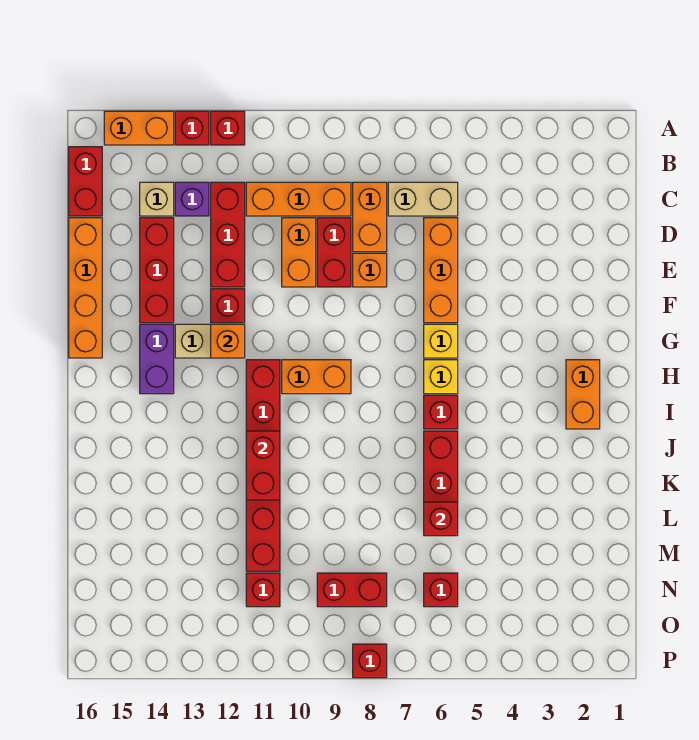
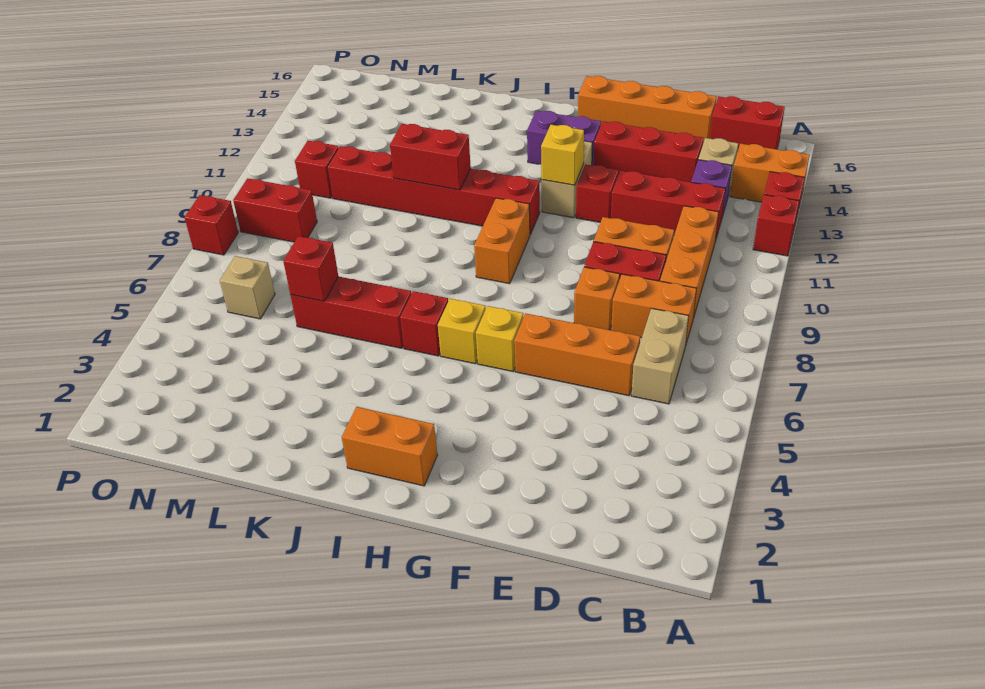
orange brick A14:A15 level 1 -> orange brick A14:B14 level 1
orange brick G12 level 2 -> yellow brick G12 level 2
red brick N6 level 1 -> tan brick N6 level 1
red brick N8:N9 level 1 -> red brick N9:O9 level 1

